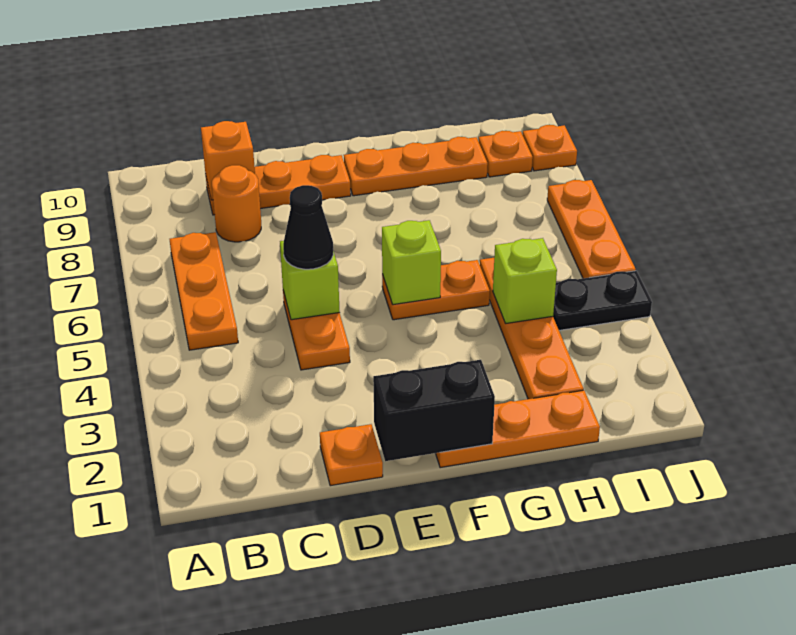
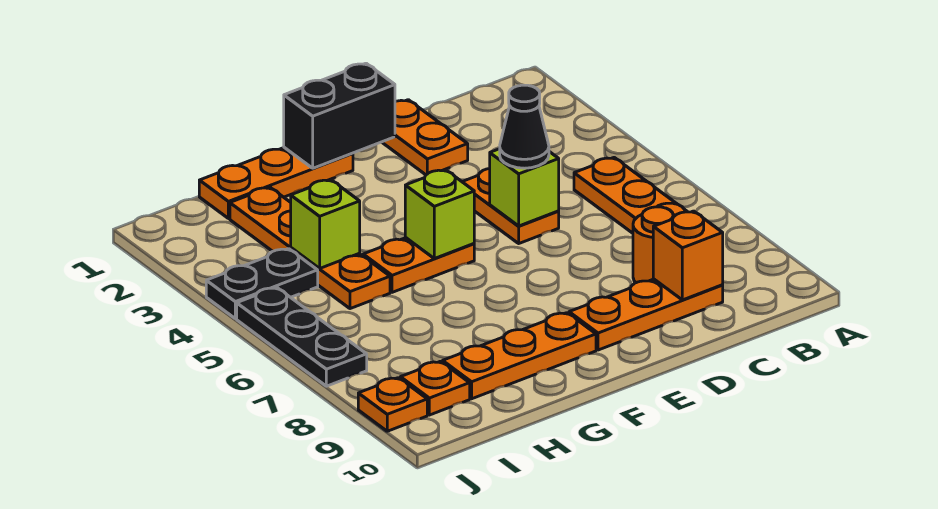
orange plate D1 level 1 -> orange plate D1:D2 level 1
orange plate J5:J7 level 1 -> black plate J5:J7 level 1

